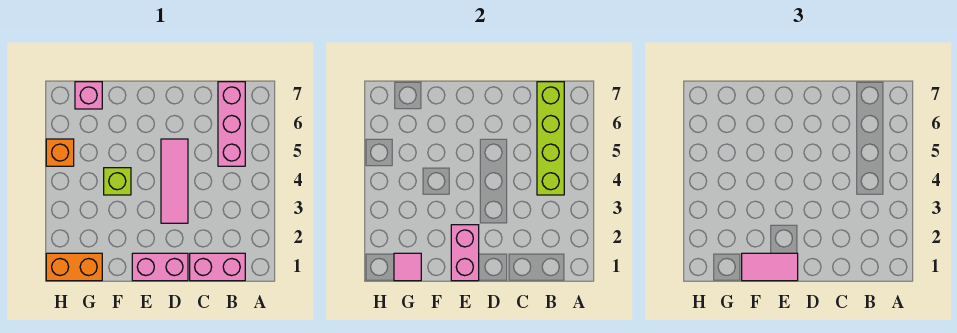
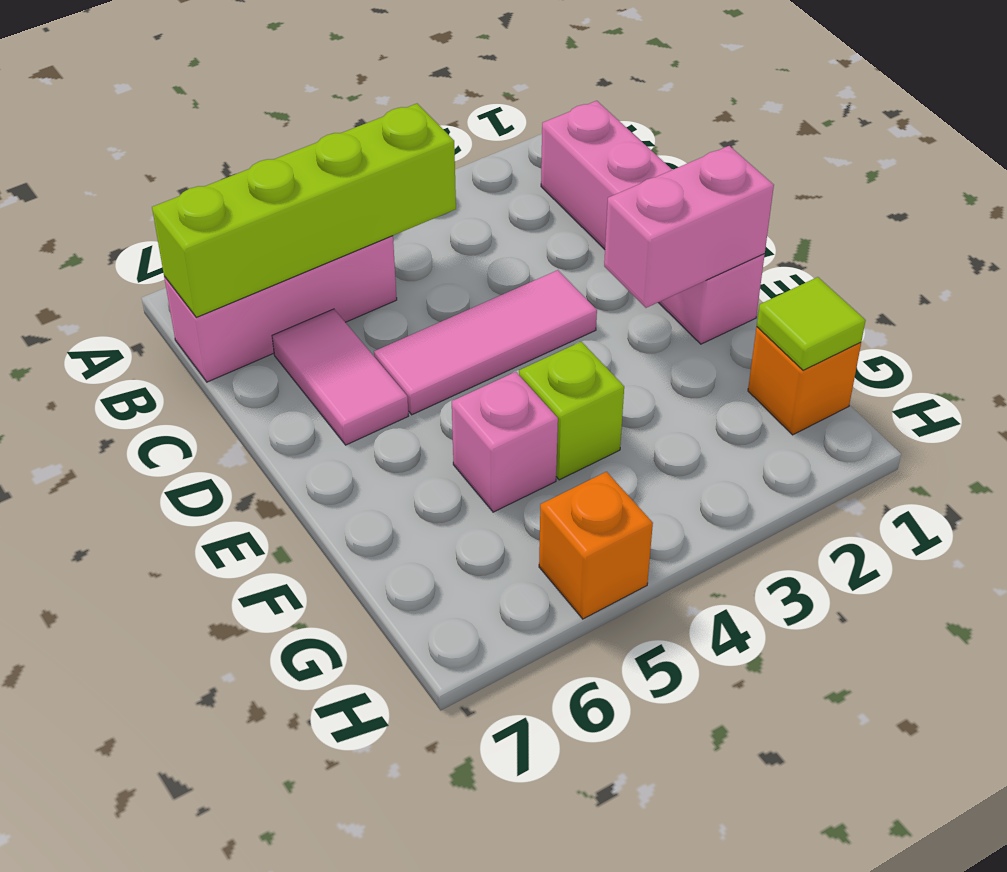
pink tile E1:F1 level 3 -> pink tile C6:D6 level 1
orange brick G1:H1 level 1 -> orange brick G1 level 1
pink tile G1 level 2 -> lime tile G1 level 2
pink brick G7 level 1 -> pink brick F5 level 1

